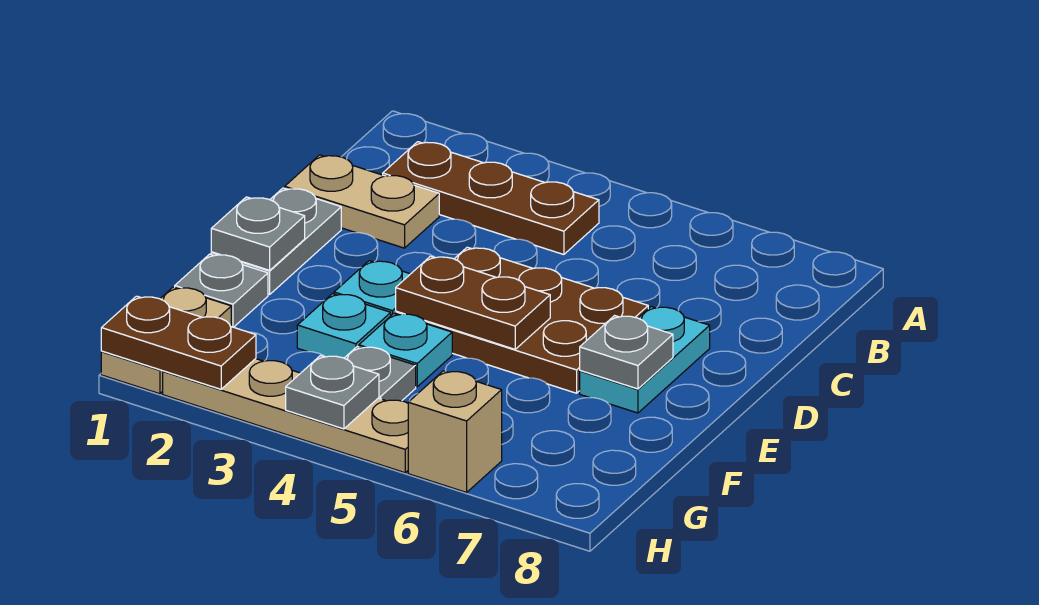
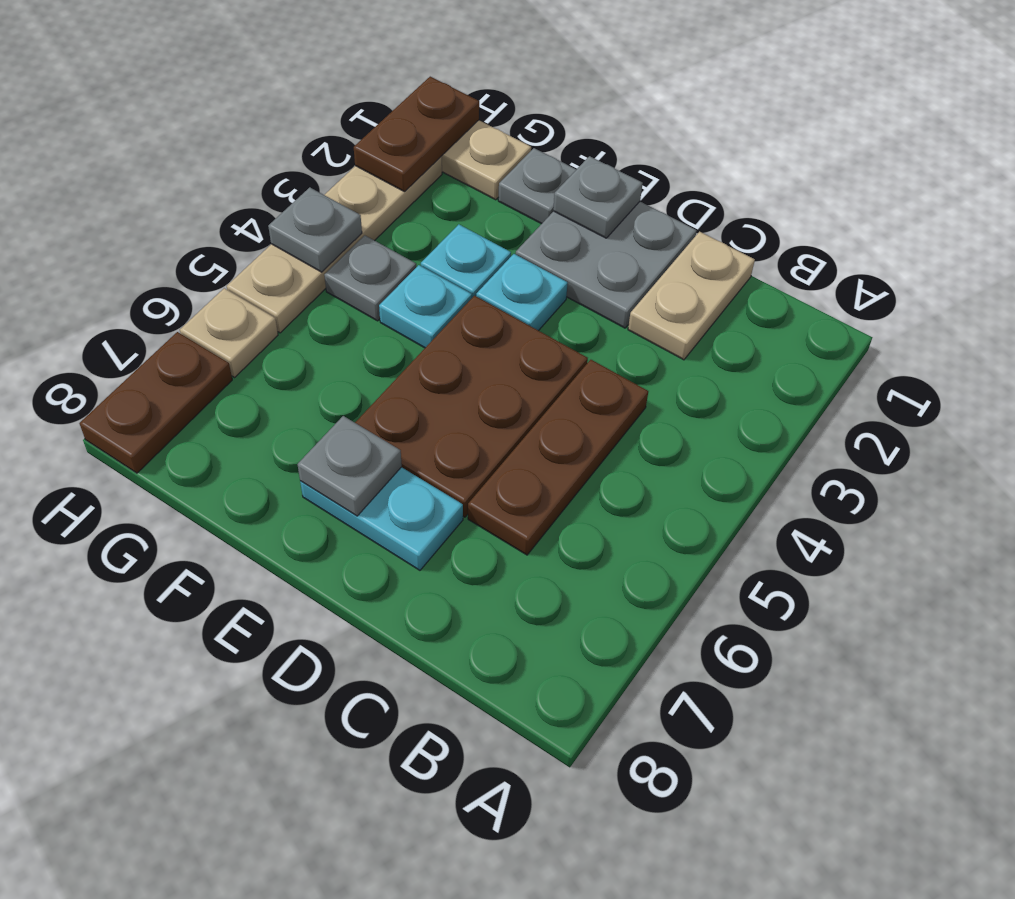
brown plate B2:B4 level 1 -> brown plate C4:C6 level 1
grey plate D1:E1 level 1 -> grey plate D1:E2 level 1
brown plate E4:E5 level 2 -> brown plate H7:H8 level 1
tan brick H6 level 1 -> tan plate H6 level 1

